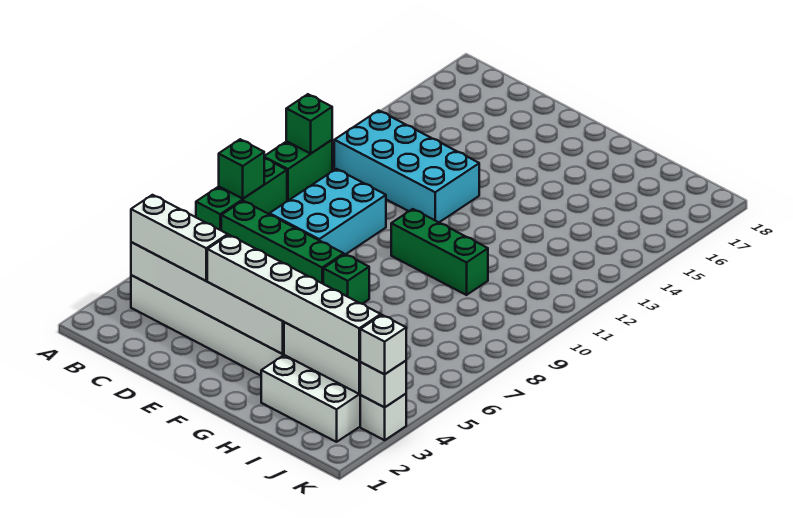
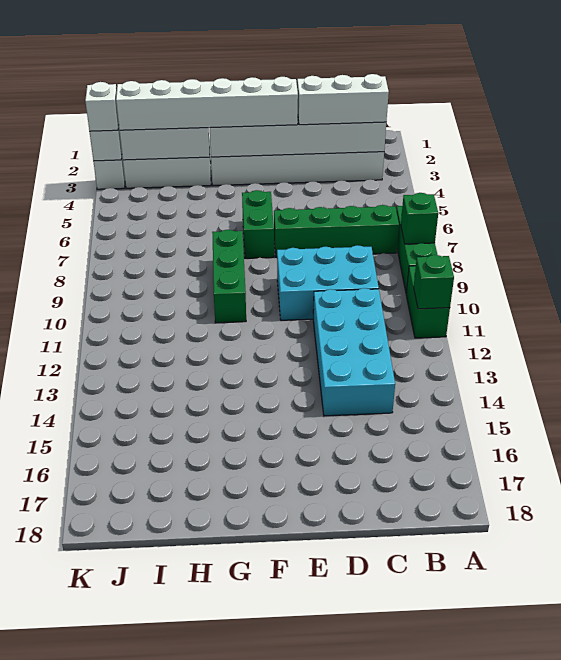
cyan brick B12:E13 level 1 -> cyan brick C11:D14 level 1
cyan brick C8:D10 level 1 -> cyan brick C9:E10 level 1
green brick F7 level 1 -> green brick F6:F7 level 1
green brick F10:H10 level 1 -> green brick G8:G10 level 1

